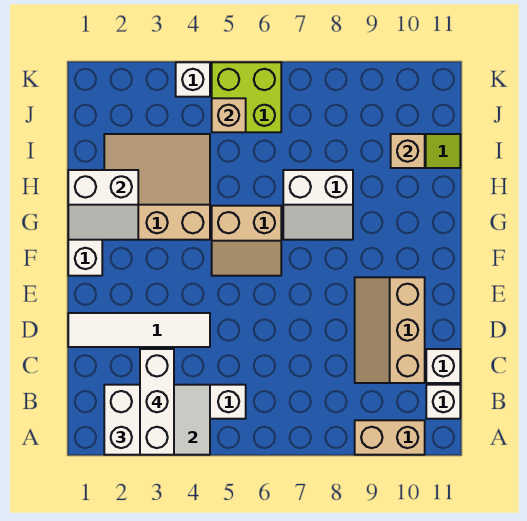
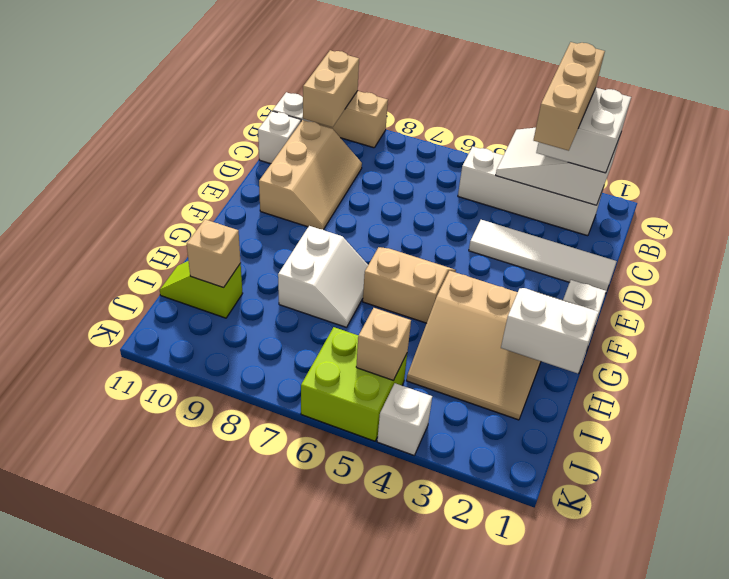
white brick A3:C3 level 4 -> tan brick A3:C3 level 4
none -> tan brick A10:B10 level 2
white slope G7:H8 level 1 top H -> white slope G7:H8 level 1 top 8

